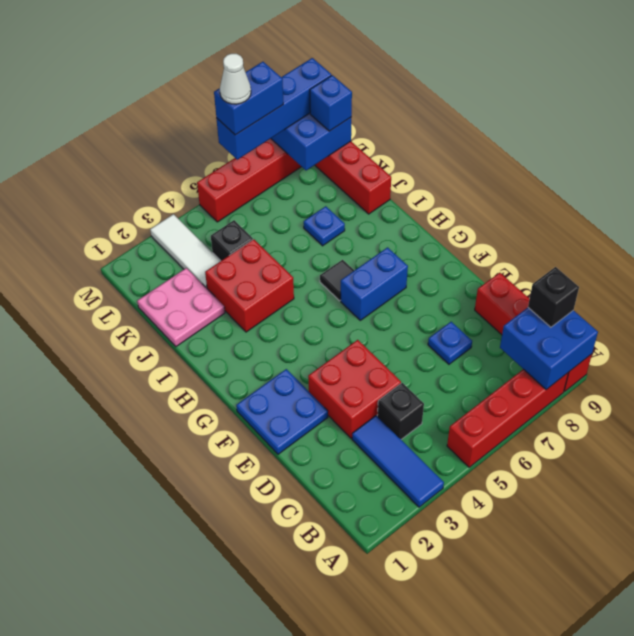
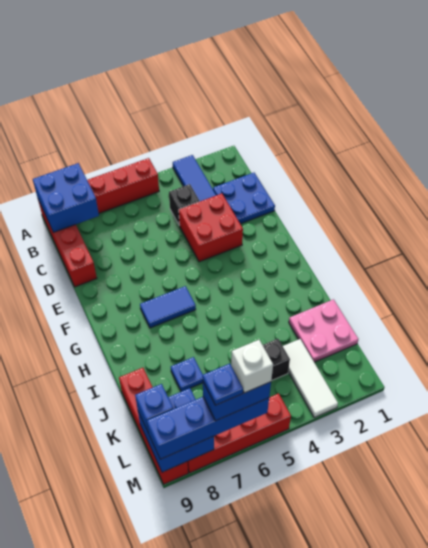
black brick B9 level 3 -> none
blue plate D7 level 1 -> blue plate M7 level 5
blue plate E1:F2 level 1 -> blue plate C1:D2 level 1
blue brick G6:G7 level 1 -> blue tile G6:G7 level 1
black tile H6 level 1 -> none
red brick I3:J4 level 1 -> none
white cone M6 level 5 -> white brick M6 level 5

